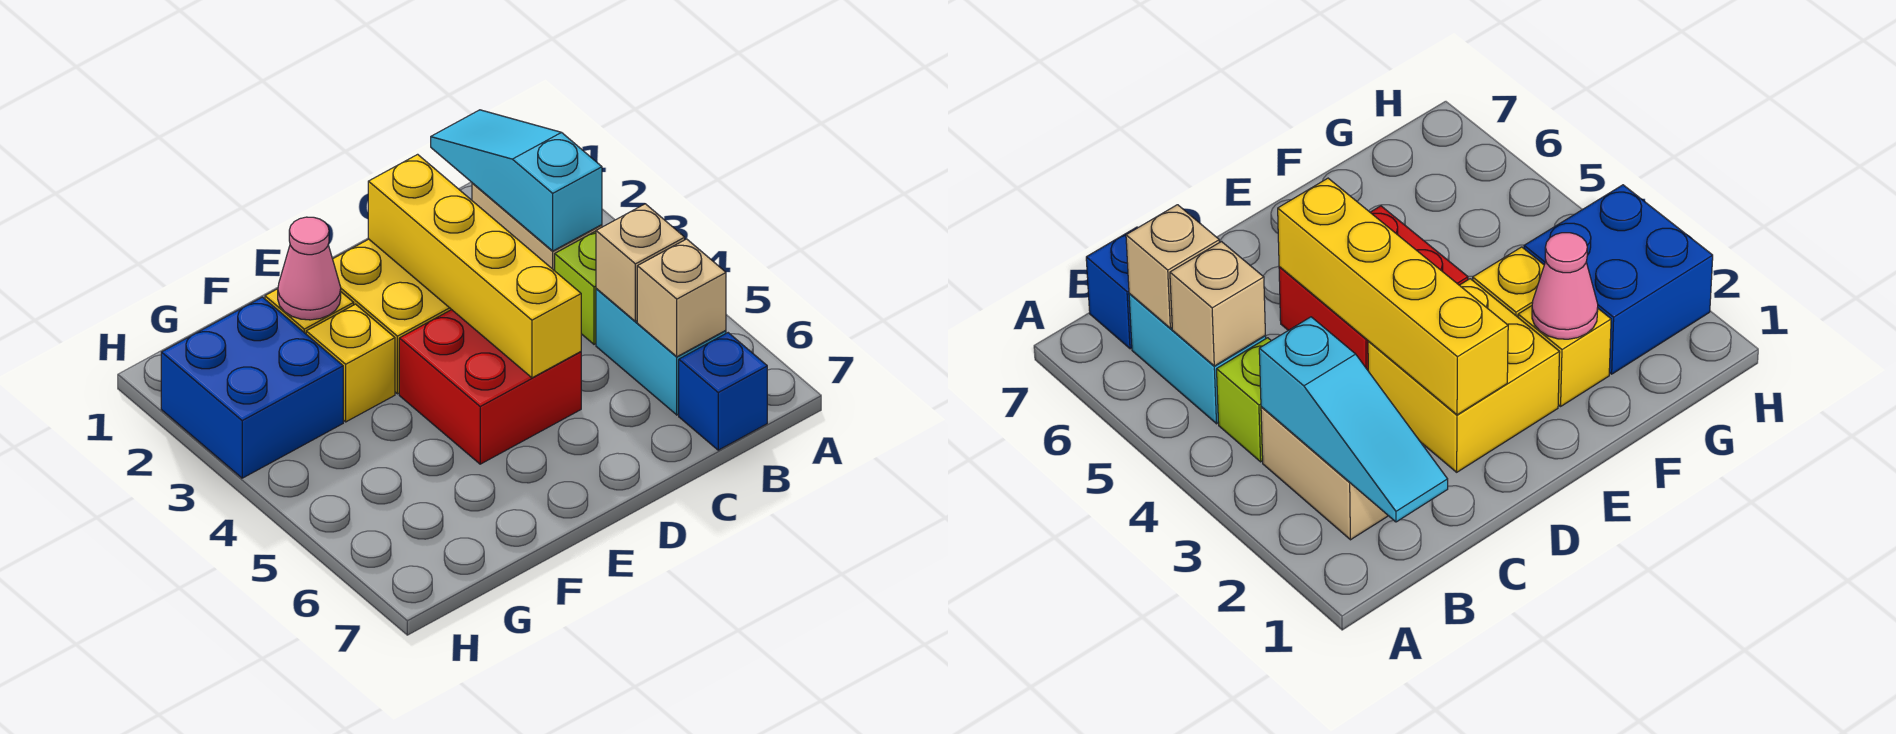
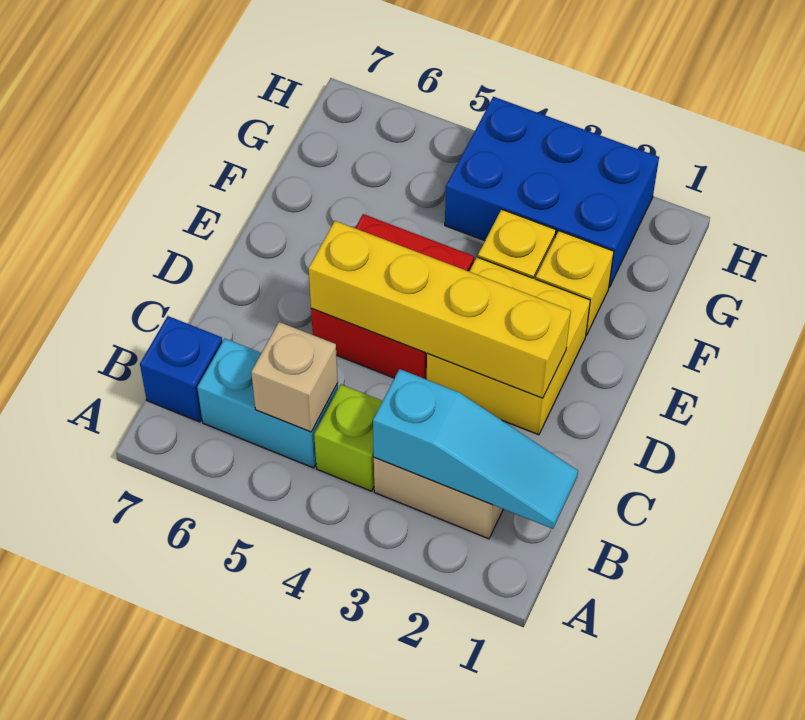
tan brick B6 level 2 -> none
pink cone F2 level 2 -> none
blue brick G2:H3 level 1 -> blue brick G2:H4 level 1

